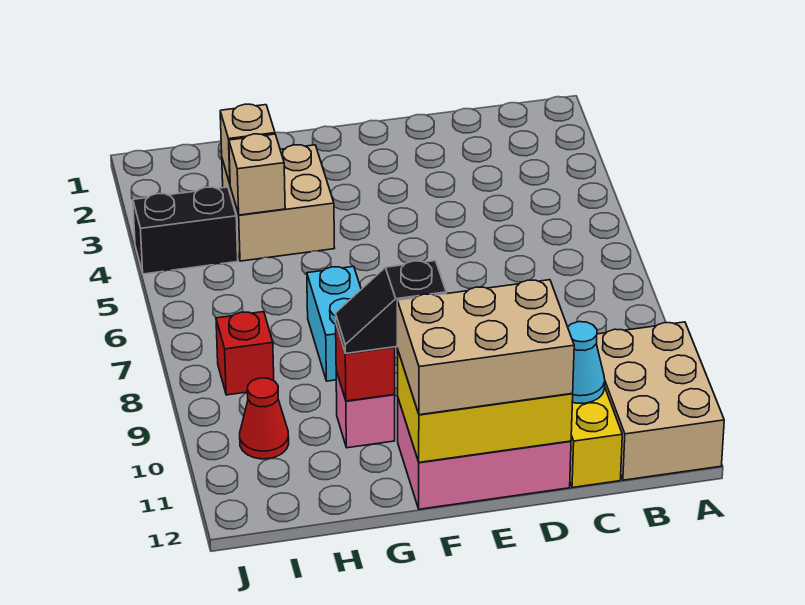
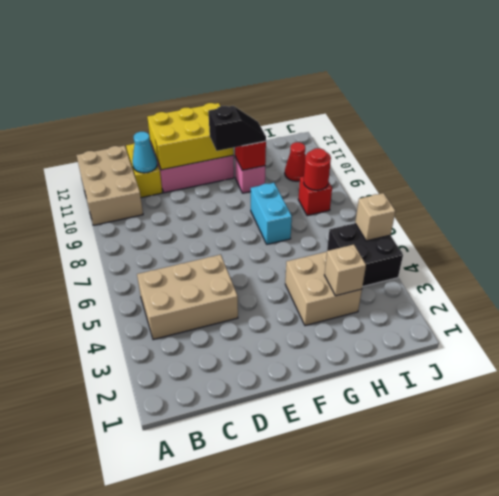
tan brick D11:F12 level 3 -> tan brick B4:D5 level 1
tan brick H4 level 2 -> tan brick J5 level 2
black brick I4:J4 level 1 -> black brick I4:J5 level 1
none -> red round brick I8 level 2

